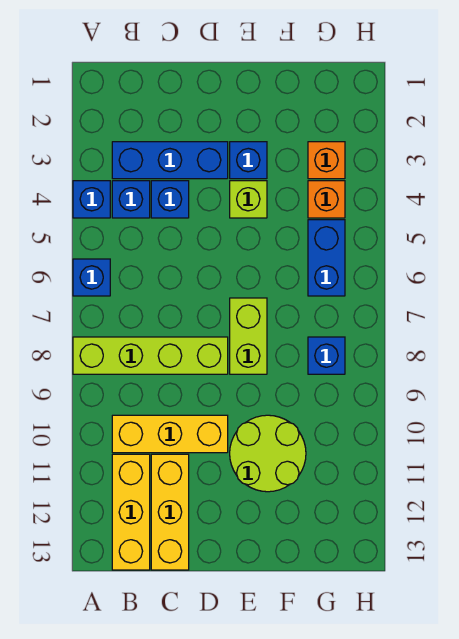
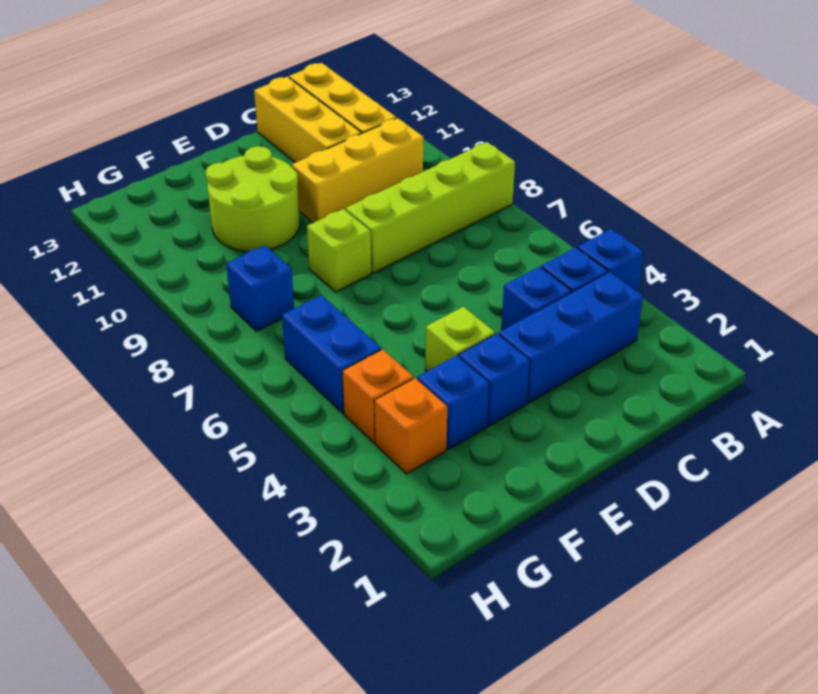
blue brick A6 level 1 -> blue brick F3 level 1
lime brick E7:E8 level 1 -> lime brick E8 level 1

